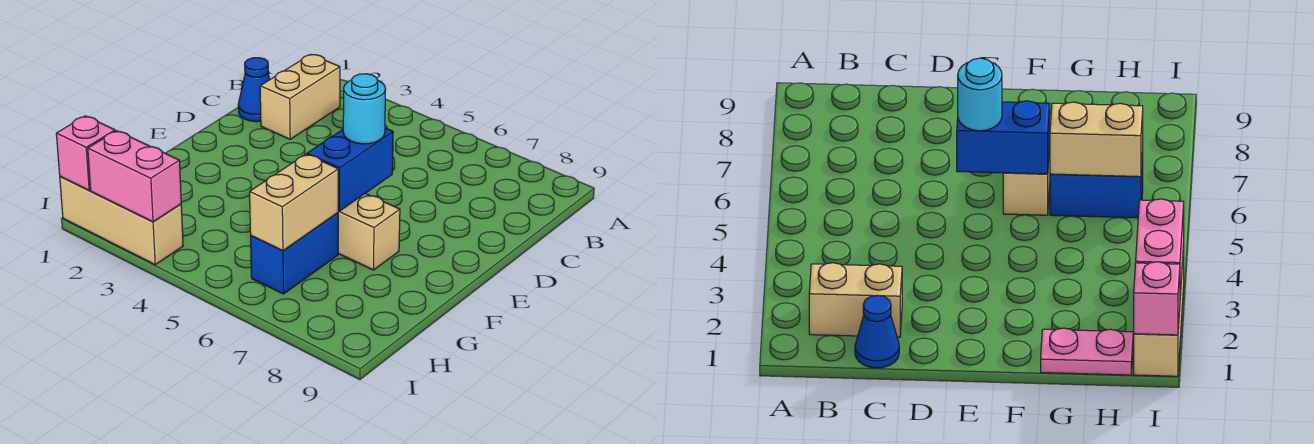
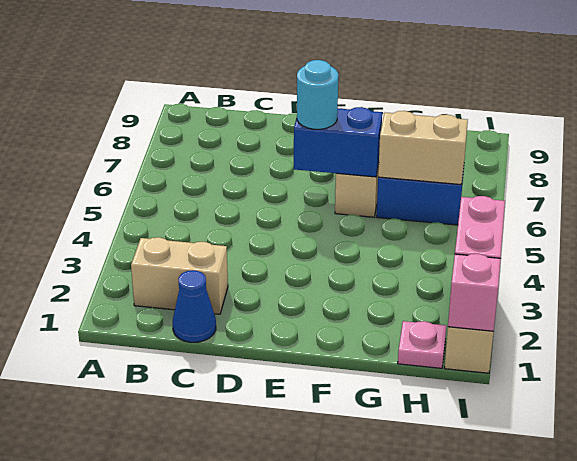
pink plate G1:H1 level 1 -> pink plate H1 level 1

